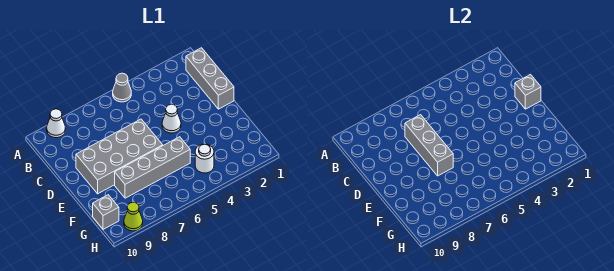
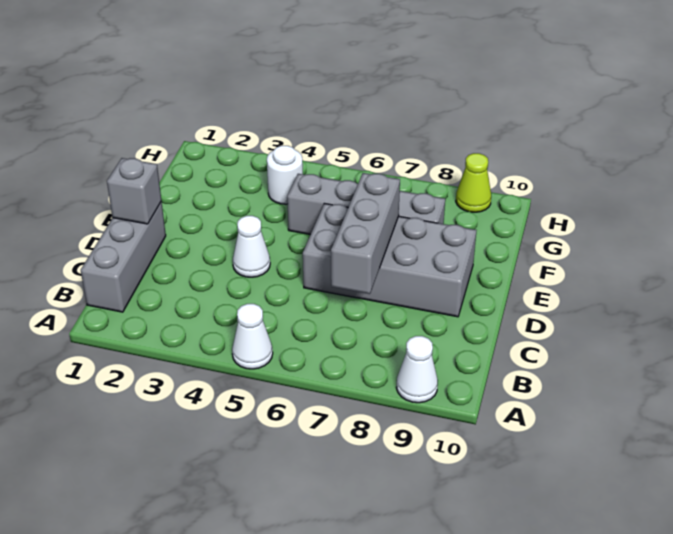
grey cone A5 level 1 -> white cone A5 level 1
grey brick G10 level 1 -> none

